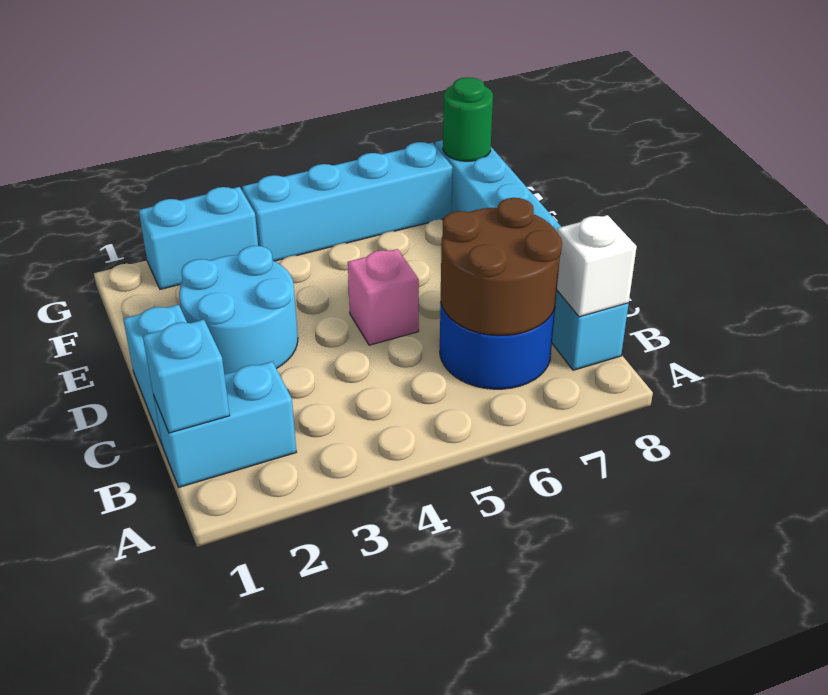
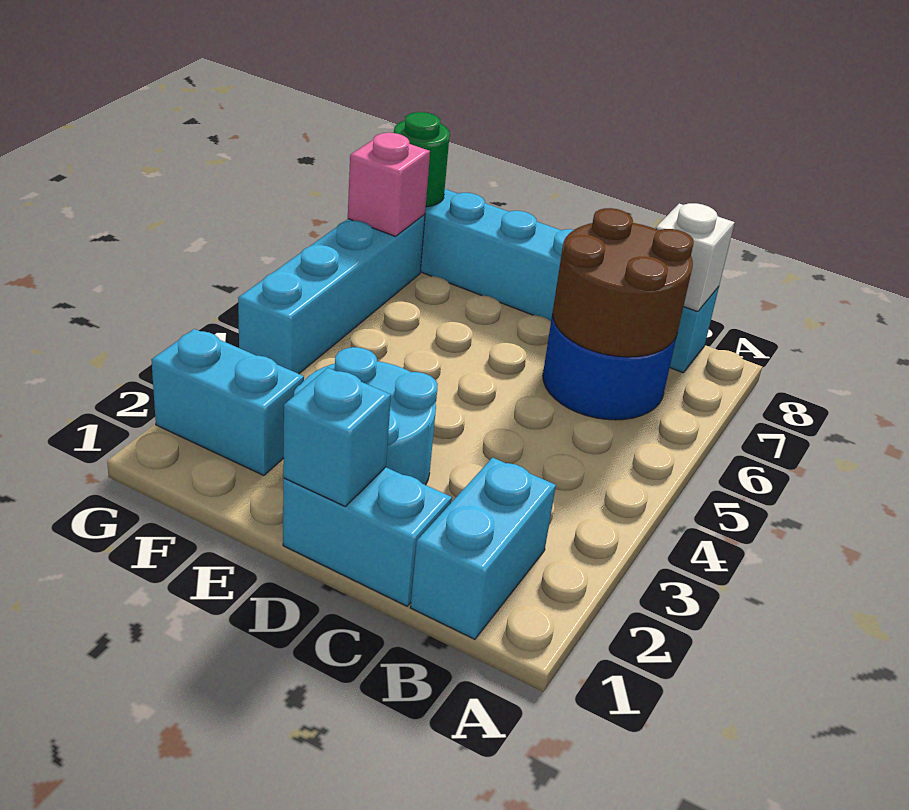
cyan brick B1 level 2 -> cyan brick D1 level 2
pink brick D5 level 1 -> pink brick G7 level 2
cyan brick G2:G3 level 1 -> cyan brick F2:G2 level 1

